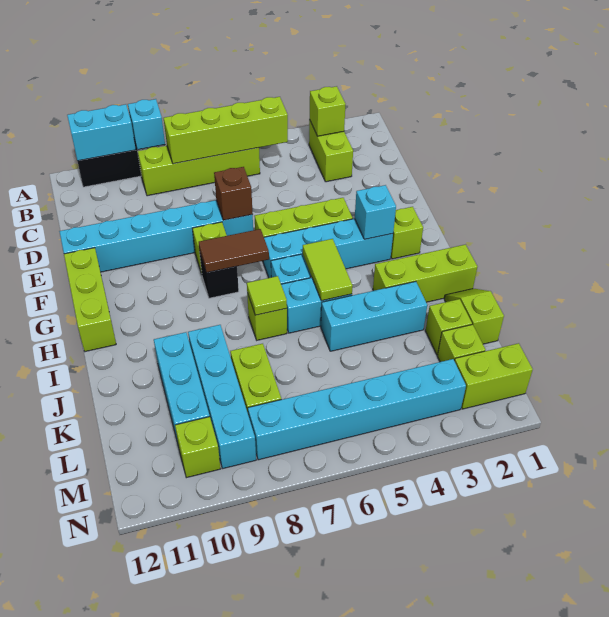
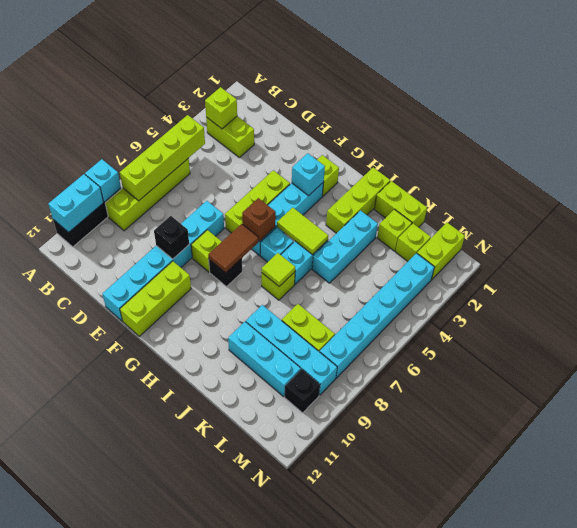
brown brick E7 level 2 -> brown brick G6 level 2
none -> black brick E9 level 2
lime brick F12:H12 level 1 -> lime brick F10:F12 level 1
lime slope J1:K1 level 1 top K -> lime brick J1:K1 level 1
lime brick M10 level 1 -> black brick M10 level 1

